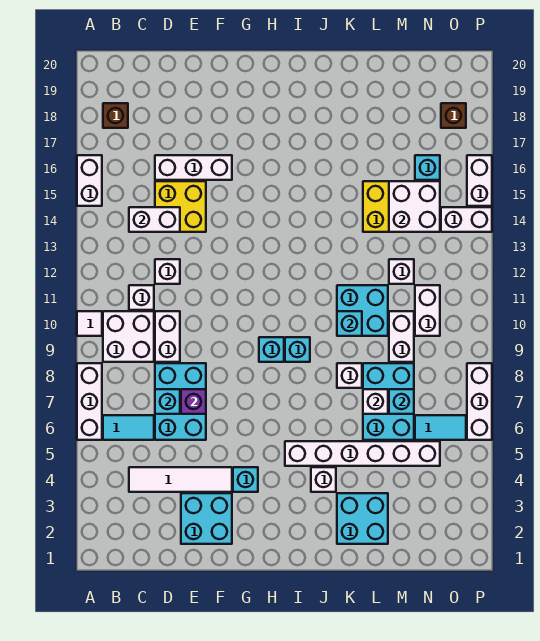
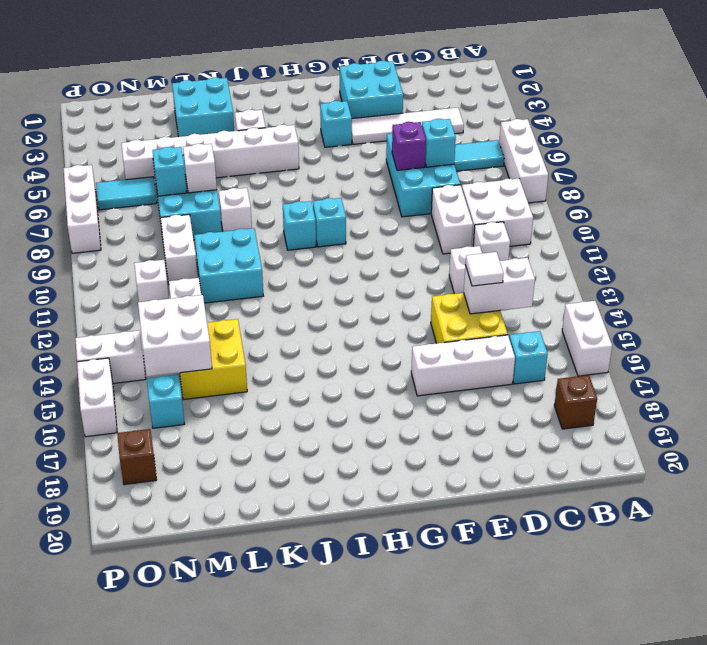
white tile A10 level 1 -> white tile D14 level 3
cyan brick K10 level 2 -> cyan brick C16 level 1
white brick N10:N11 level 1 -> white brick N11 level 1

